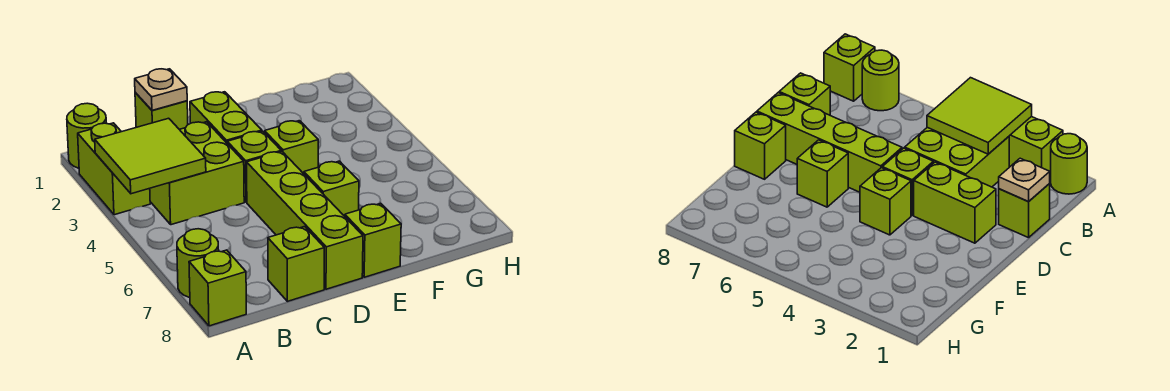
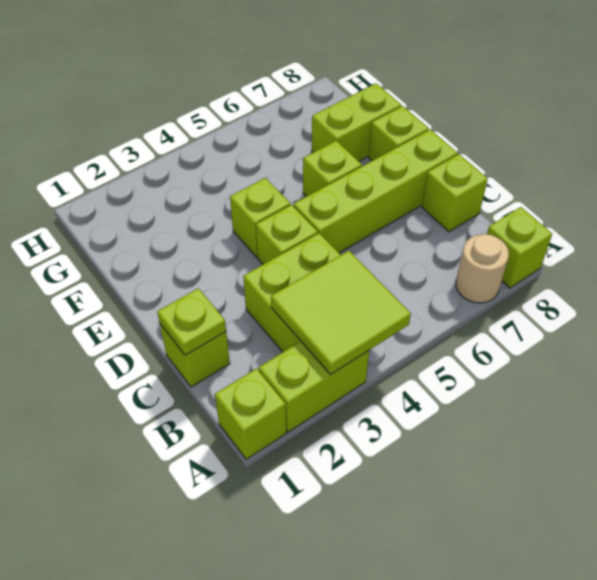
lime round brick A1 level 1 -> lime brick A1 level 1
lime round brick A7 level 1 -> tan round brick A7 level 1
tan plate C1 level 2 -> lime plate C1 level 2
lime brick D2:D3 level 1 -> lime brick F7:F8 level 1

